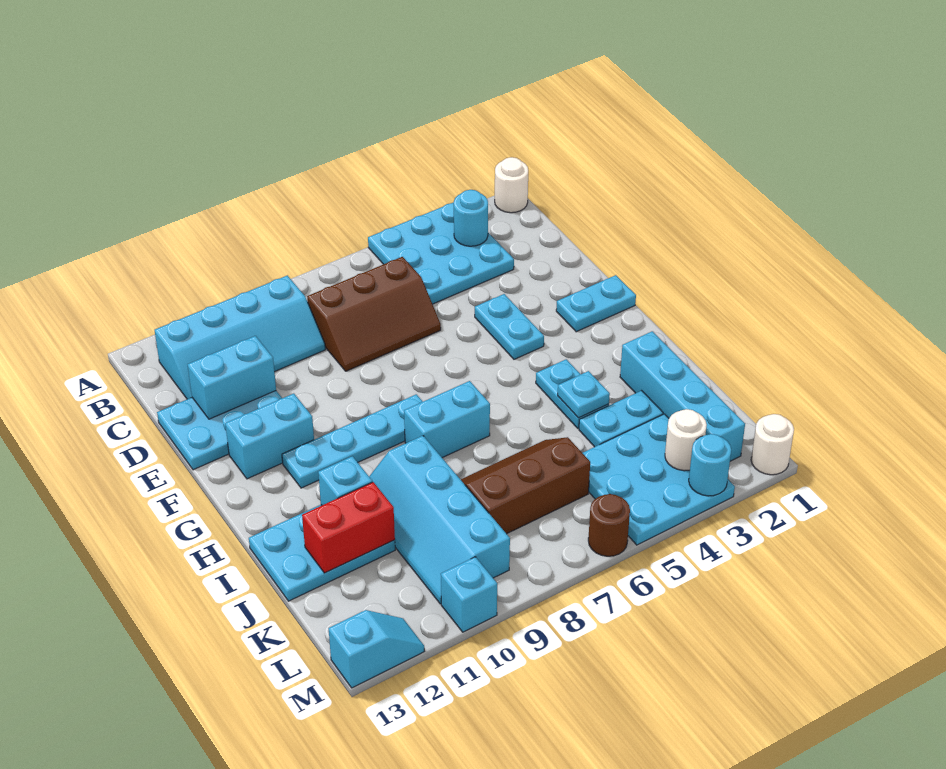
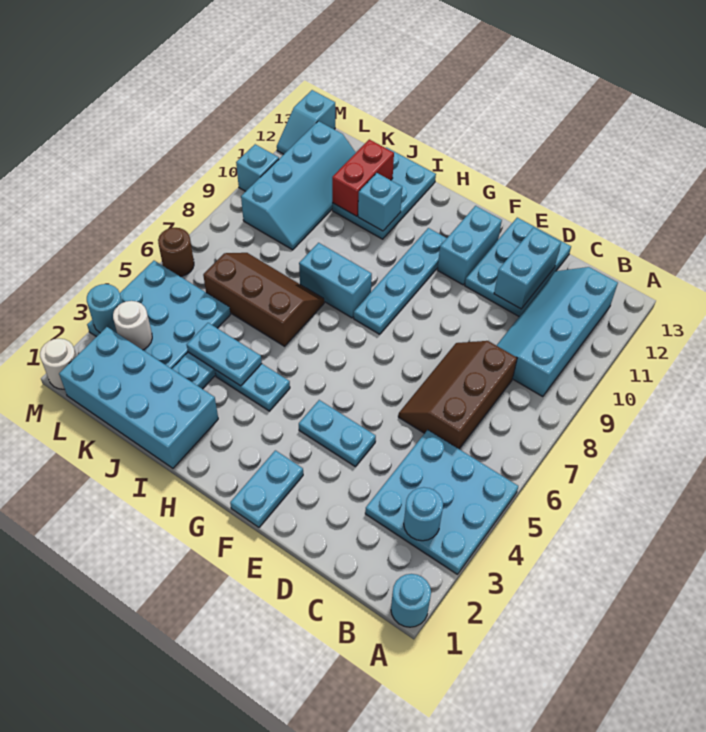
white round brick A1 level 1 -> cyan round brick A1 level 1
cyan brick H7:H8 level 1 -> cyan brick H8:I8 level 1
cyan brick I2:L2 level 1 -> cyan brick I1:L2 level 1
cyan plate I4 level 2 -> cyan plate I4:J4 level 2
cyan slope I9:L10 level 1 top 9 -> cyan slope K9:L12 level 1 top L
brown slope J6:K8 level 1 top K -> brown slope I6:K7 level 1 top 6

